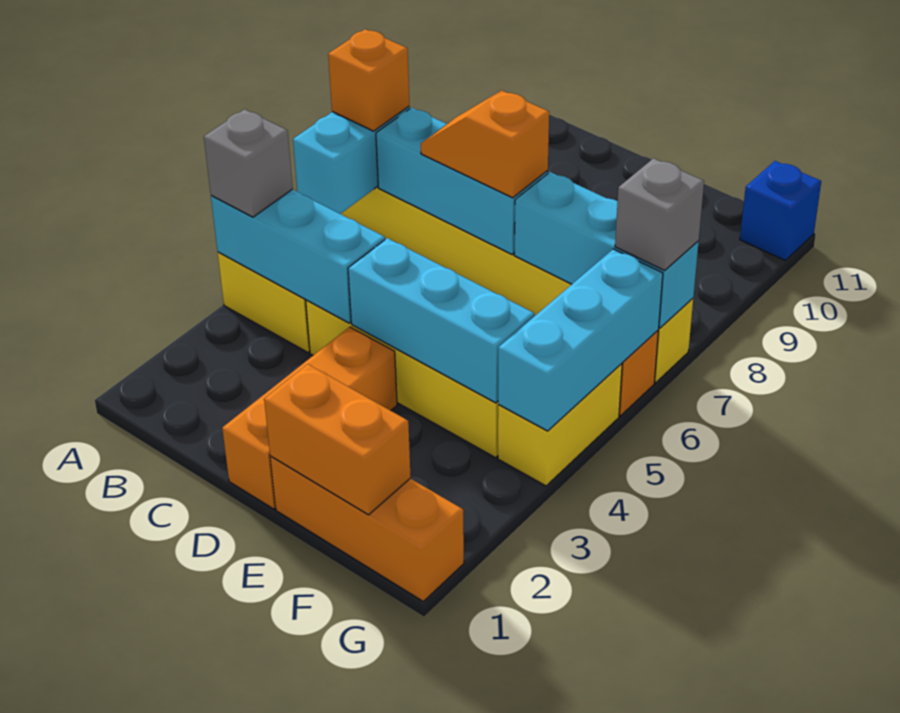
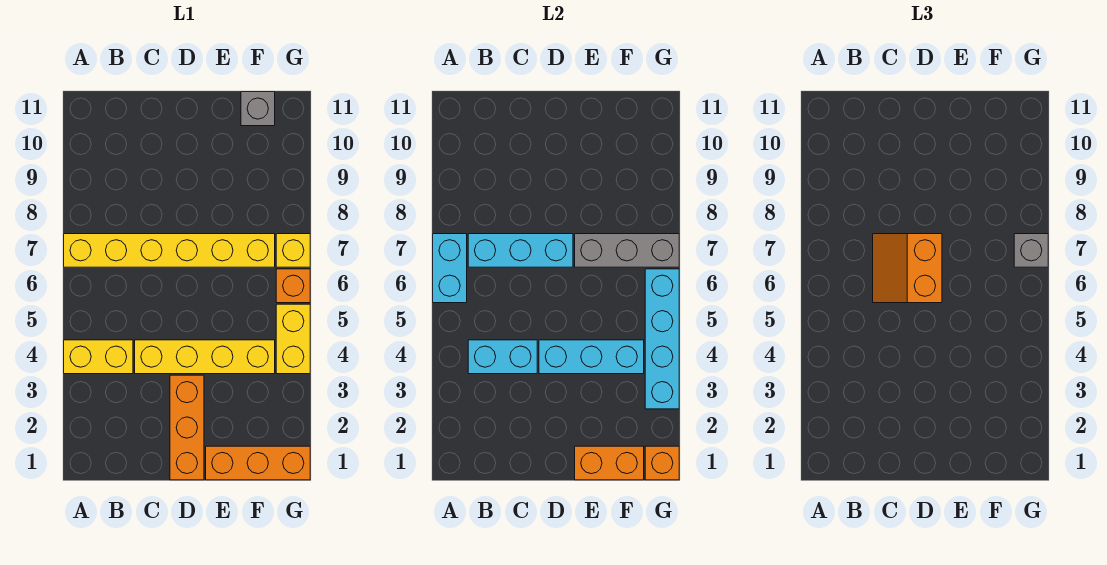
cyan brick A4:C4 level 2 -> cyan brick B4:C4 level 2
grey brick A4 level 3 -> grey brick F11 level 1
orange brick A7 level 3 -> orange brick G1 level 2
orange slope C7:D7 level 3 top D -> orange slope C6:D7 level 3 top D
cyan brick E7:G7 level 2 -> grey brick E7:G7 level 2
cyan brick G4:G6 level 2 -> cyan brick G3:G6 level 2
blue brick G11 level 1 -> none

